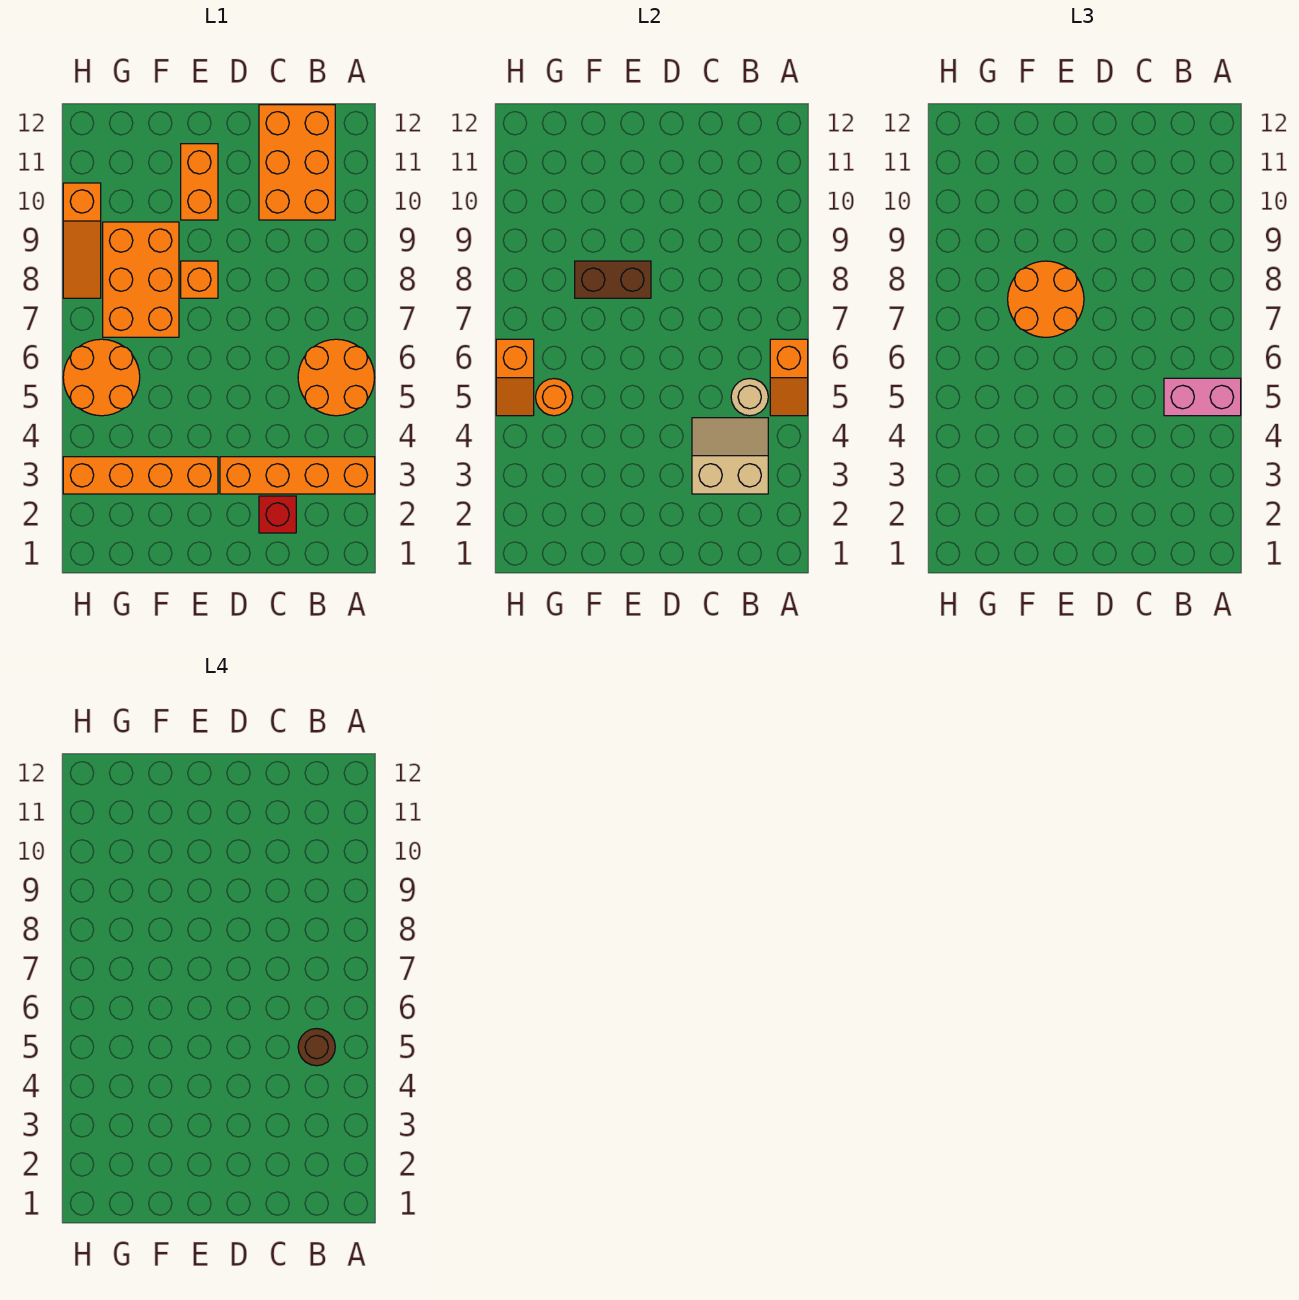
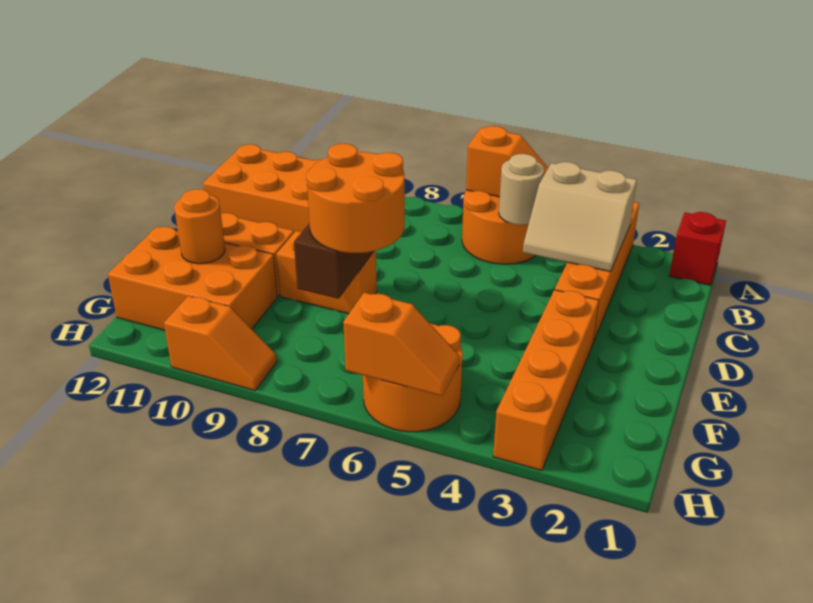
pink brick A5:B5 level 3 -> none
tan slope B3:C4 level 2 top 3 -> tan slope B3:C4 level 2 top B
brown round brick B5 level 4 -> none
red brick C2 level 1 -> red brick A1 level 1
orange brick E8 level 1 -> orange brick E8:E9 level 1
orange brick F7:G9 level 1 -> orange brick F10:G12 level 1
orange round brick G5 level 2 -> orange round brick F11 level 2
orange slope H8:H10 level 1 top 10 -> orange slope H9:H10 level 1 top 10

